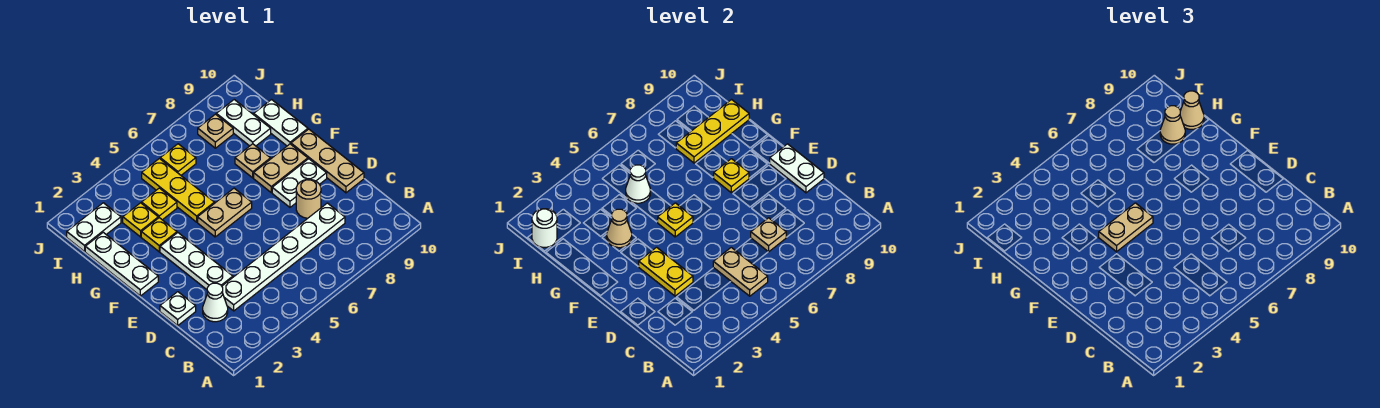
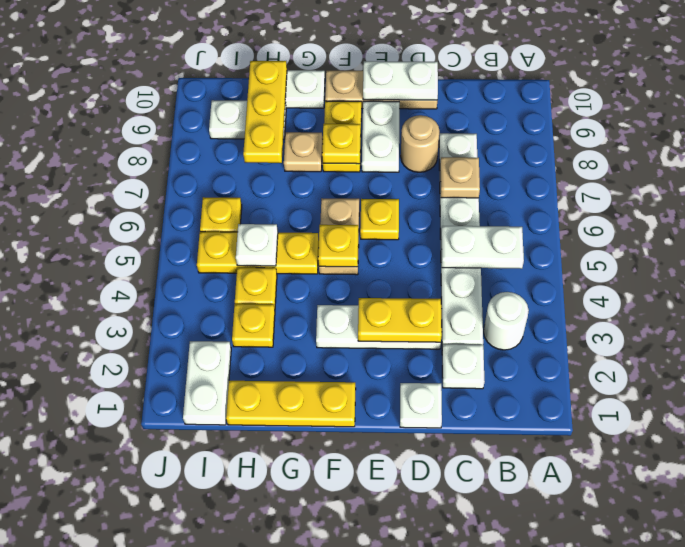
tan plate B5:C5 level 2 -> white plate B5:C5 level 2
white cone C2 level 1 -> white plate C2 level 1
white plate F1:H1 level 1 -> yellow plate F1:H1 level 1
tan plate F4:F5 level 3 -> none
tan plate F8:F9 level 1 -> yellow plate F8:F9 level 1
yellow plate G3 level 1 -> yellow plate E6 level 1
tan cone G3 level 2 -> none
white cone H5 level 2 -> white plate H5 level 2
tan cone H9 level 3 -> none
tan cone H10 level 3 -> none
white round brick I1 level 2 -> white round brick B3 level 1
tan plate I8 level 1 -> none

